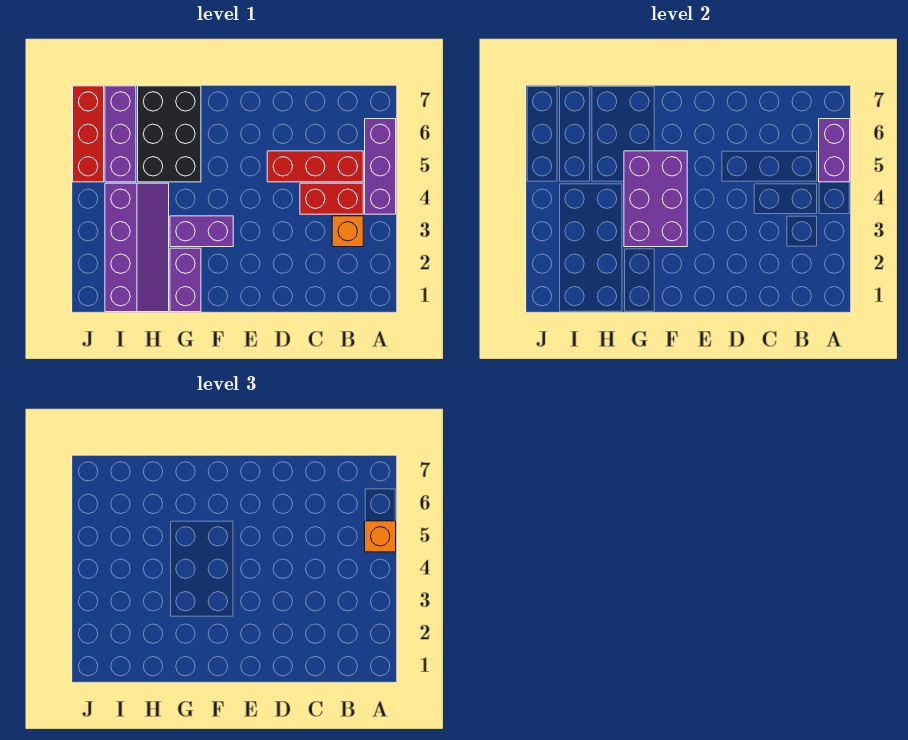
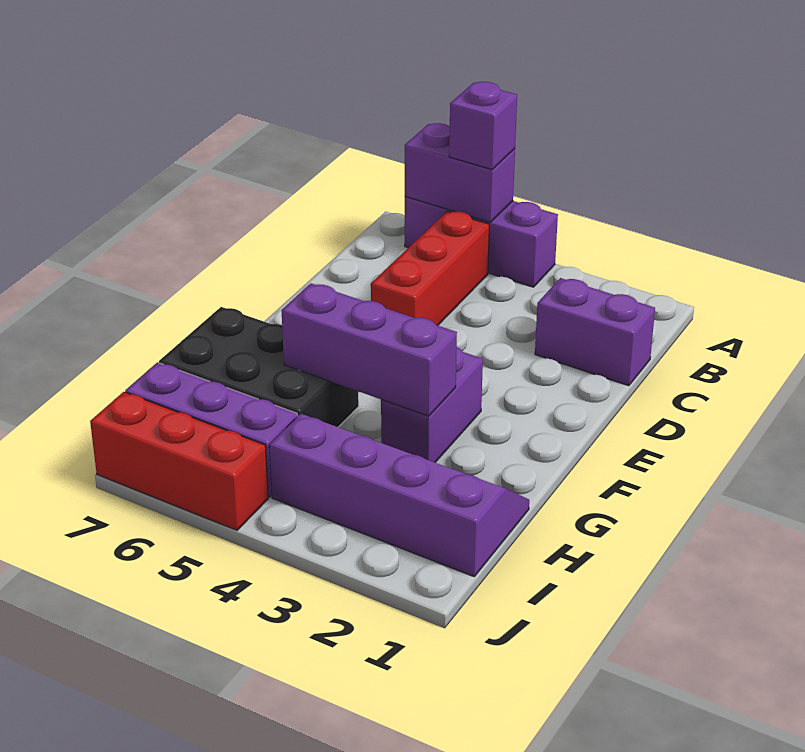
orange brick A5 level 3 -> purple brick A5 level 3
orange brick B3 level 1 -> none
red brick B4:C4 level 1 -> none
purple brick F3:G5 level 2 -> purple brick G3:G5 level 2
purple brick G1:G2 level 1 -> purple brick C1:C2 level 1

